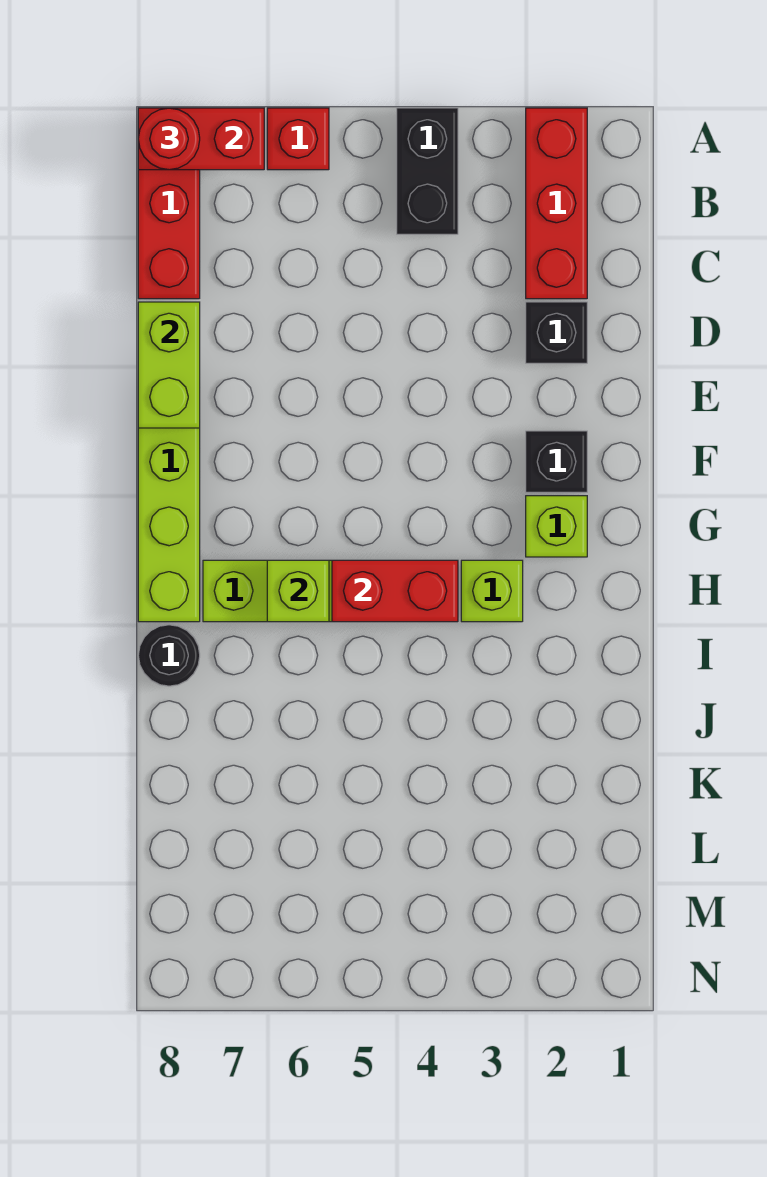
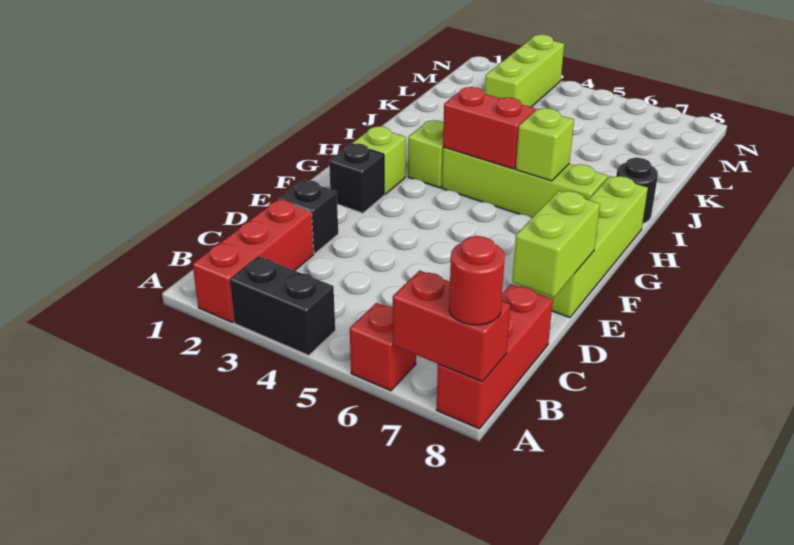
black brick A4:B4 level 1 -> black brick A3:A4 level 1
none -> lime brick L3:N3 level 1

